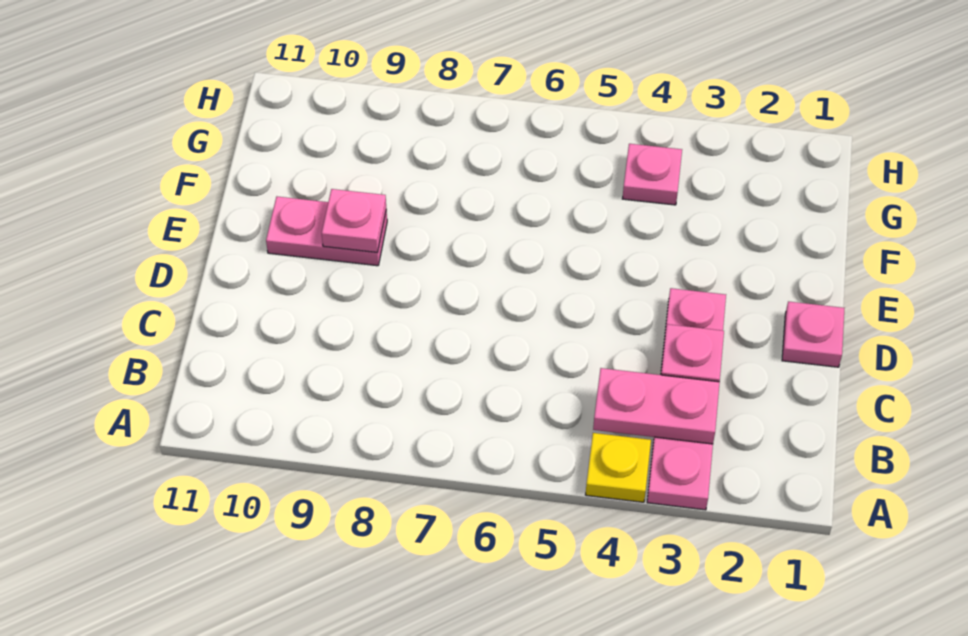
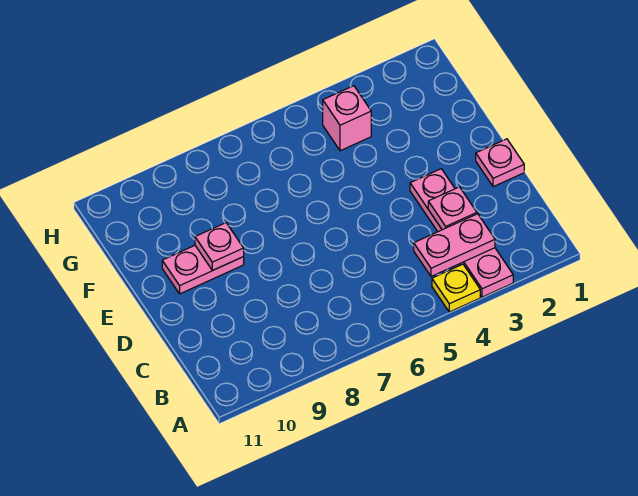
pink plate G4 level 1 -> pink brick G4 level 1

